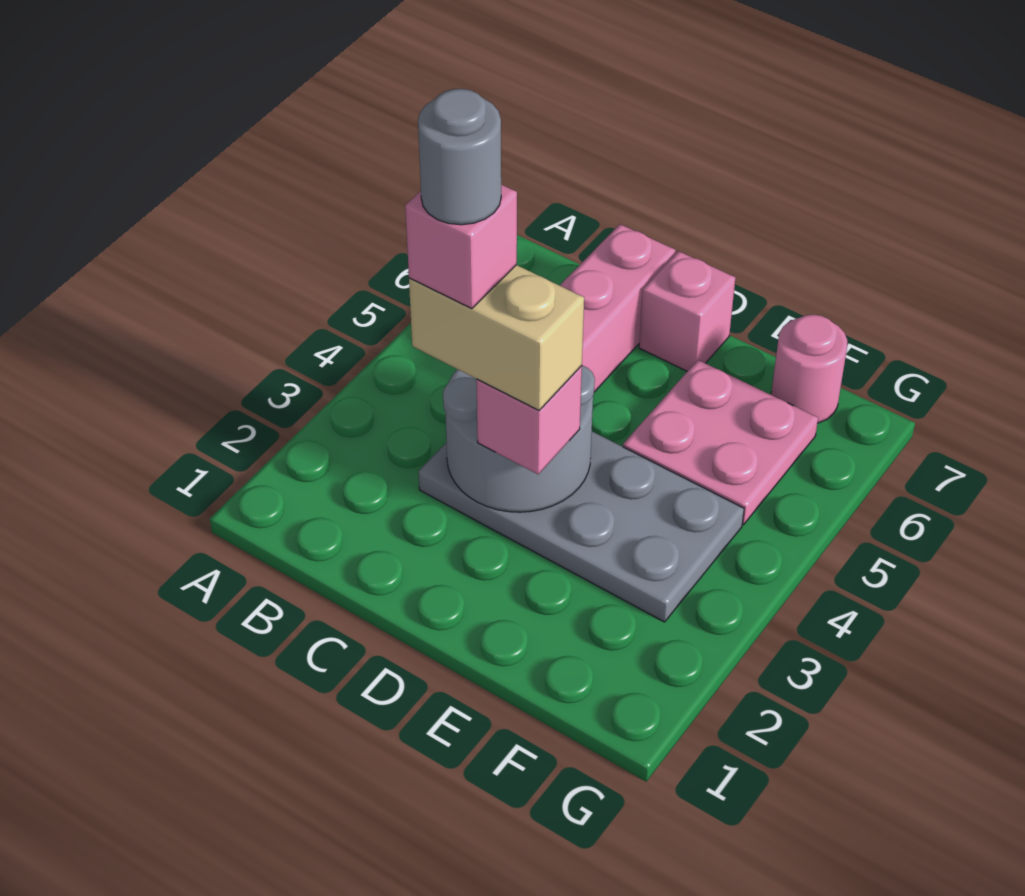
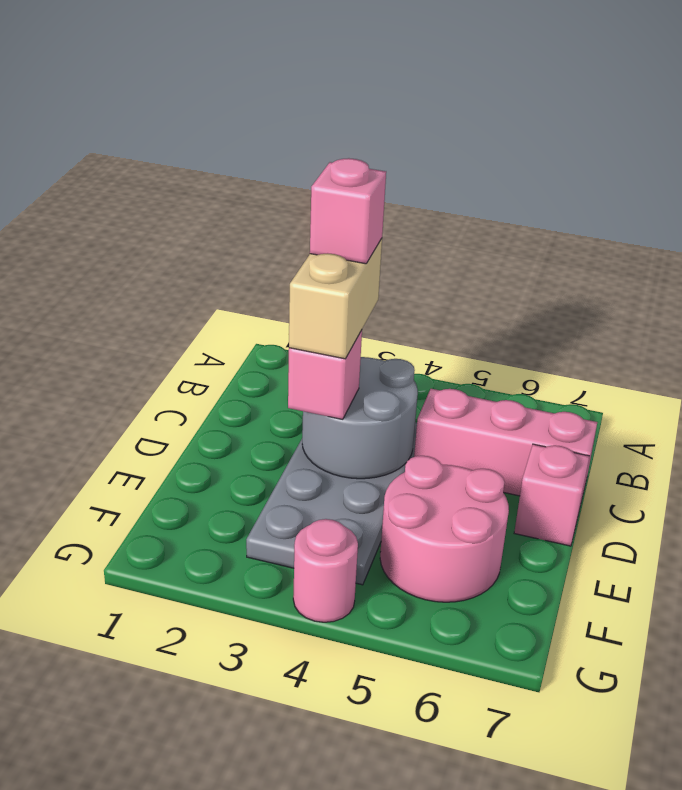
grey round brick C3 level 6 -> none
pink plate E5:F6 level 1 -> pink round brick E5:F6 level 1
pink round brick F7 level 1 -> pink round brick G4 level 1

